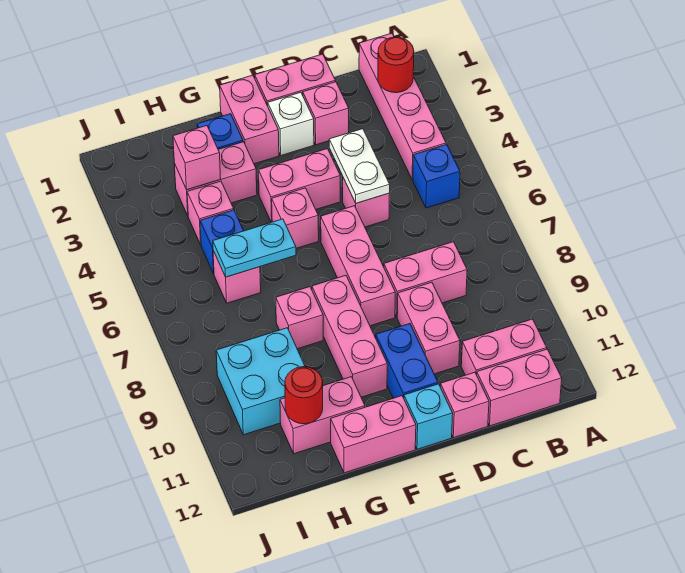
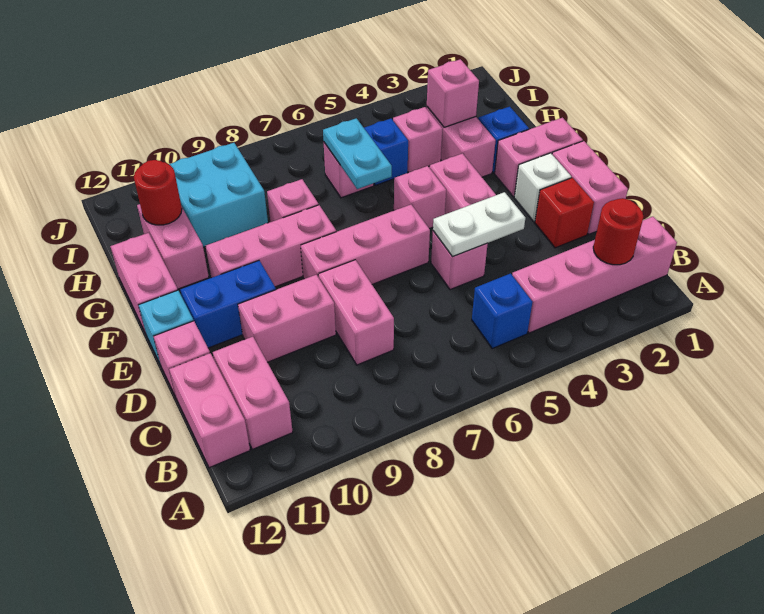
pink brick D2 level 1 -> red brick D2 level 1

